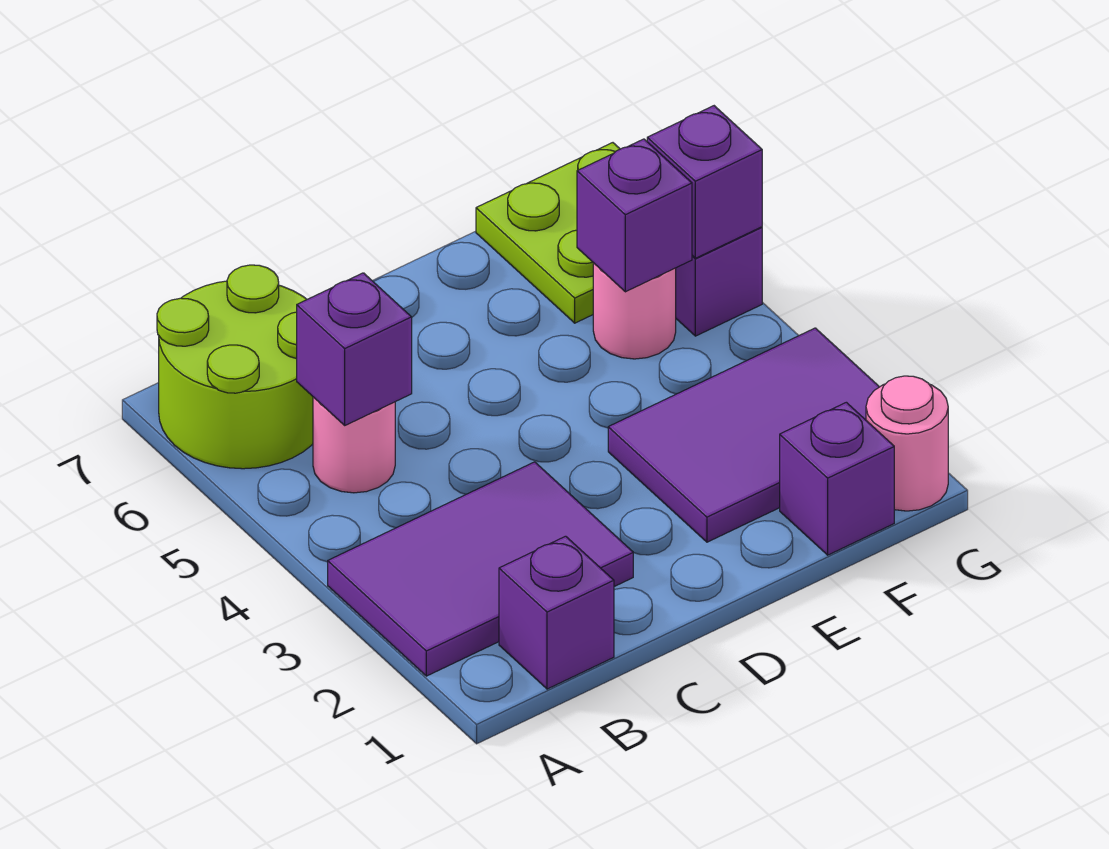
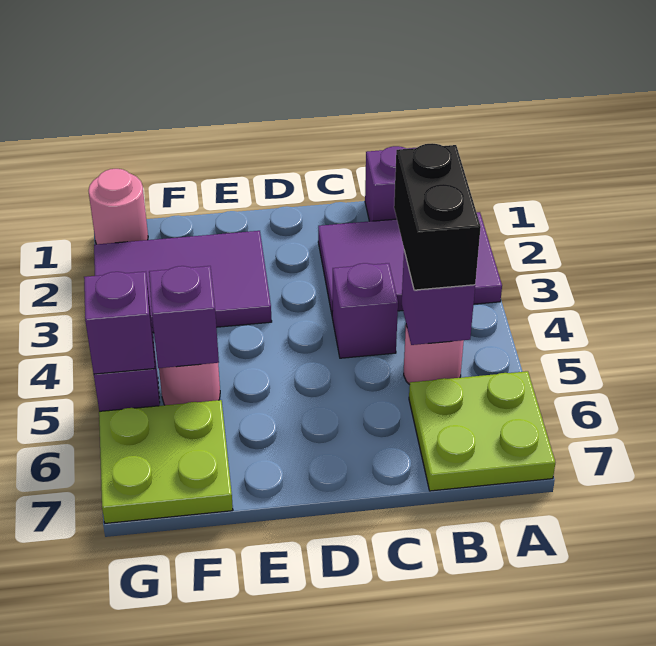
lime round brick A6:B7 level 1 -> lime plate A6:B7 level 1
none -> black brick B4:B5 level 3
purple brick F1 level 1 -> purple brick C4 level 1

